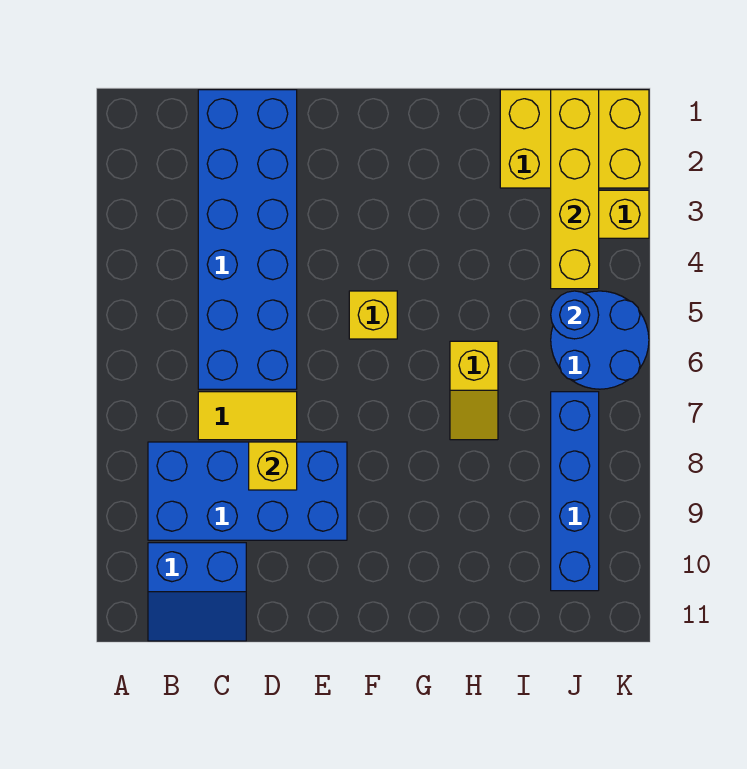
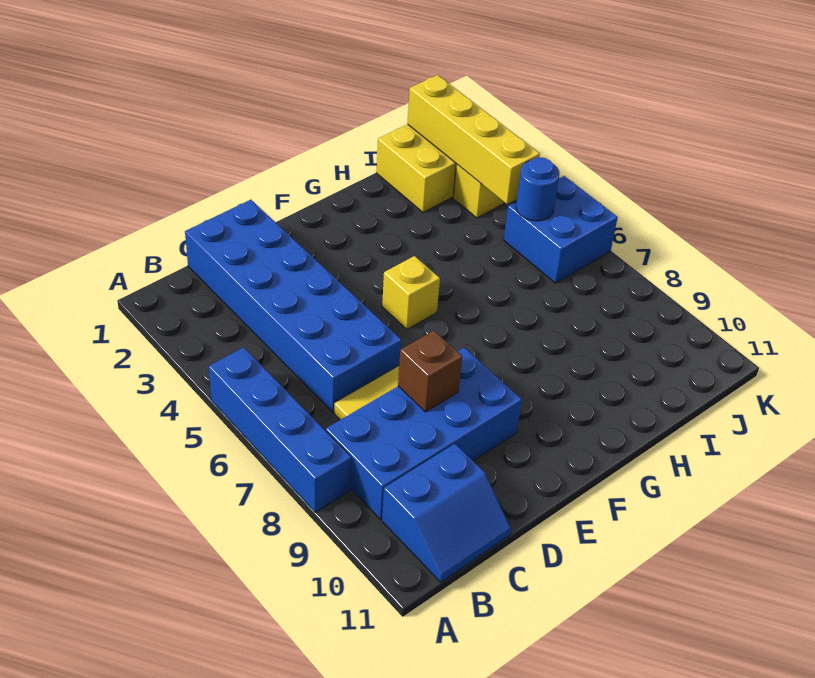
yellow brick D8 level 2 -> brown brick D8 level 2
yellow slope H6:H7 level 1 top 6 -> none
blue round brick J5:K6 level 1 -> blue brick J5:K6 level 1
blue brick J7:J10 level 1 -> blue brick A5:A8 level 1

